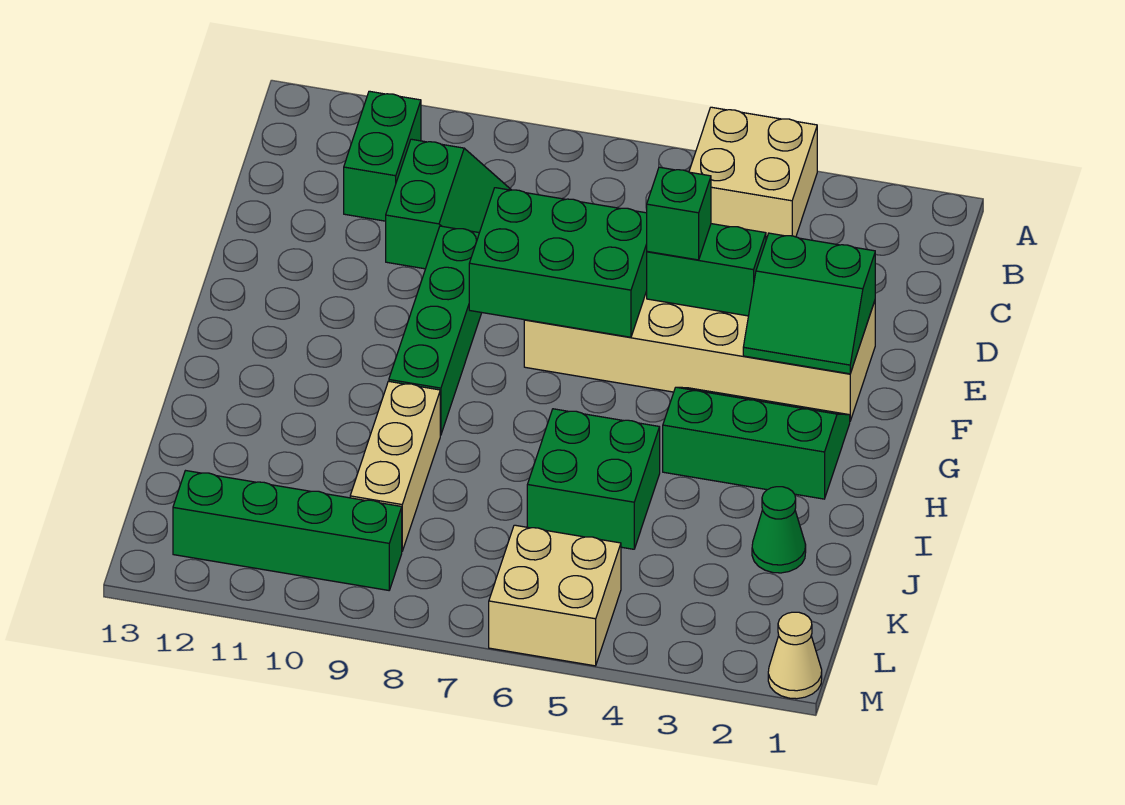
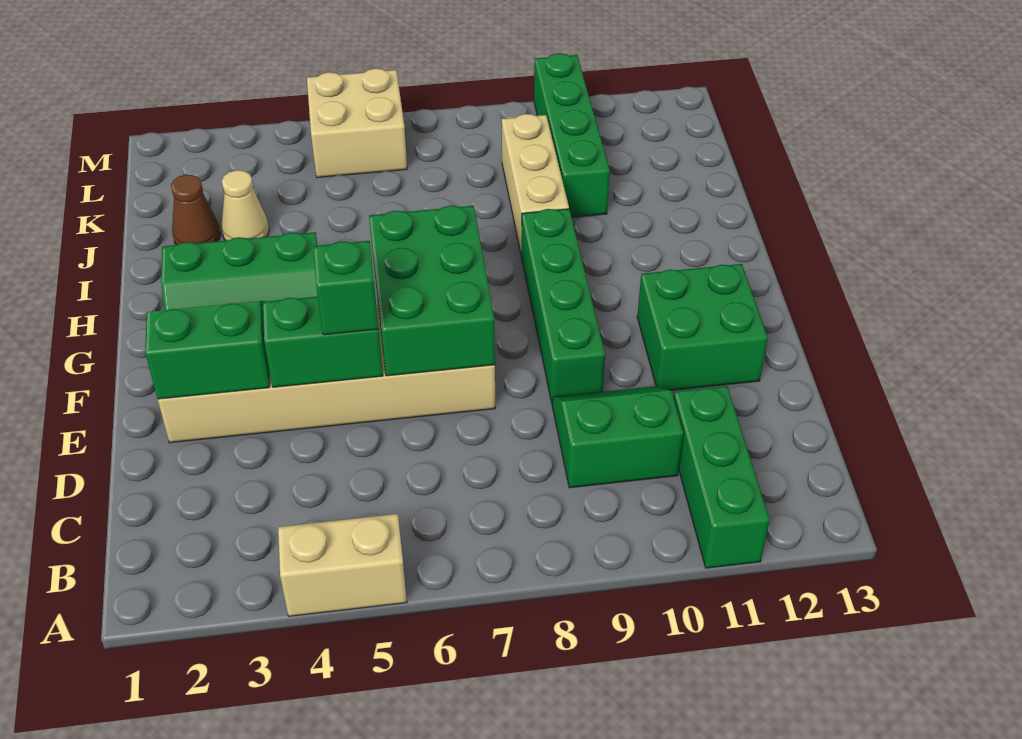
tan brick A4:B5 level 1 -> tan brick A4:A5 level 1
green brick B11:C11 level 1 -> green brick A11:C11 level 1
green slope C9:D10 level 1 top 10 -> green slope C9:D10 level 1 top C
green brick E6:F8 level 2 -> green brick E6:G7 level 2
green brick I5:J6 level 1 -> green brick E11:F12 level 1
green cone J2 level 1 -> brown cone J2 level 1
green brick L9:L12 level 1 -> green brick J10:M10 level 1
tan cone M1 level 1 -> tan cone J3 level 1

